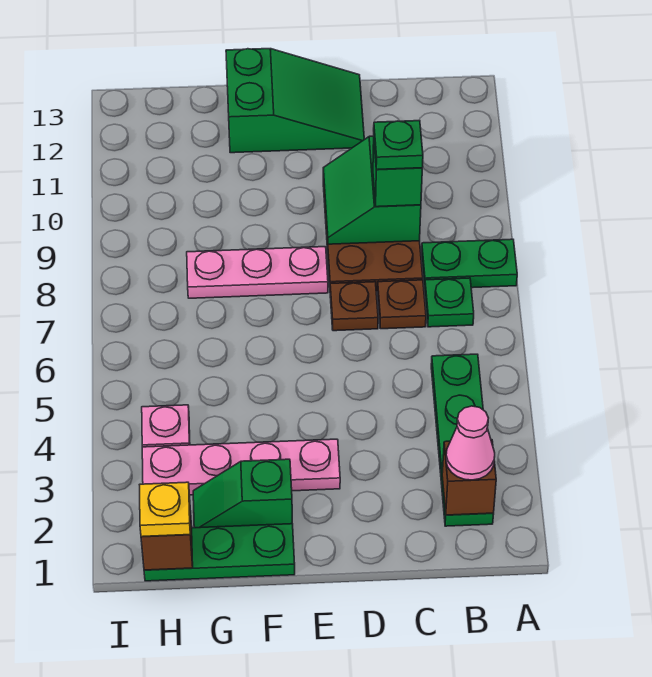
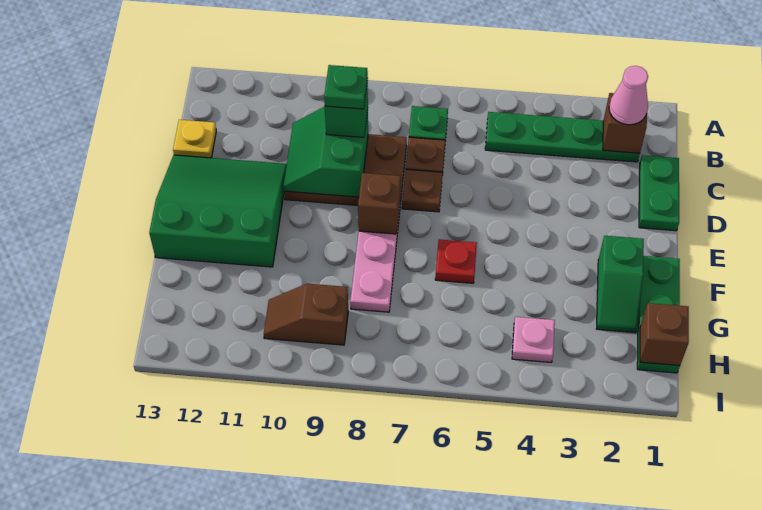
green plate A8:B8 level 1 -> green plate C1:D1 level 1
green slope C9:D10 level 2 top C -> green slope C9:D10 level 2 top 9
green slope D12:F13 level 1 top F -> green slope D11:F13 level 1 top F
pink plate E3:H3 level 1 -> none
none -> brown brick E8 level 2
none -> red plate F6 level 1
yellow plate H1 level 3 -> yellow plate C13 level 1
none -> brown slope H9:H10 level 1 top 9

